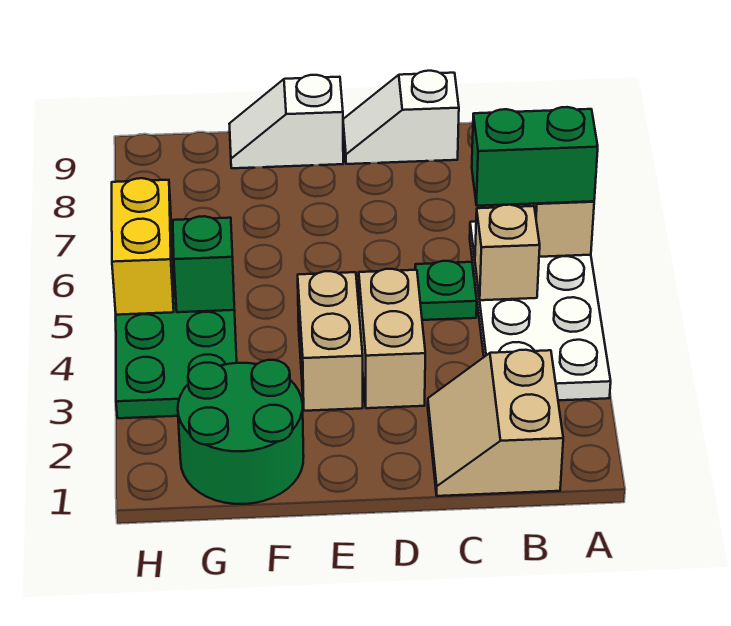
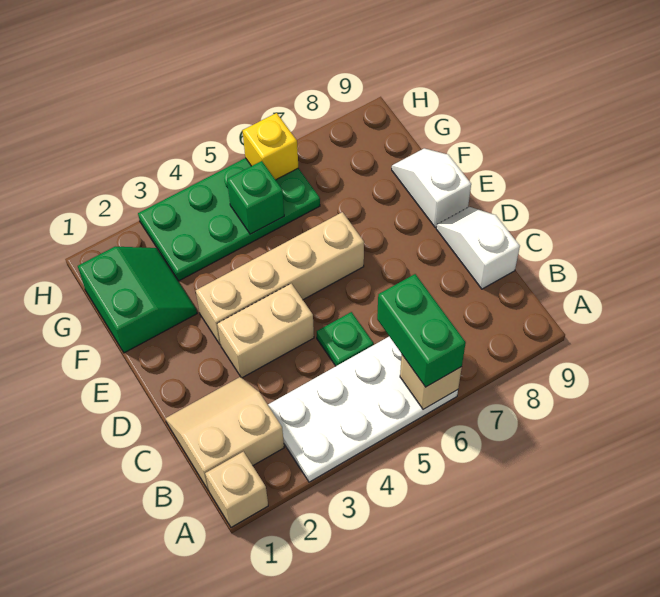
tan brick B5 level 2 -> tan brick A1 level 1
tan brick E3:E4 level 1 -> tan brick E3:E6 level 1
green round brick F1:G2 level 1 -> green slope F1:G2 level 1 top 1
yellow brick H5:H6 level 2 -> yellow brick H6 level 2

